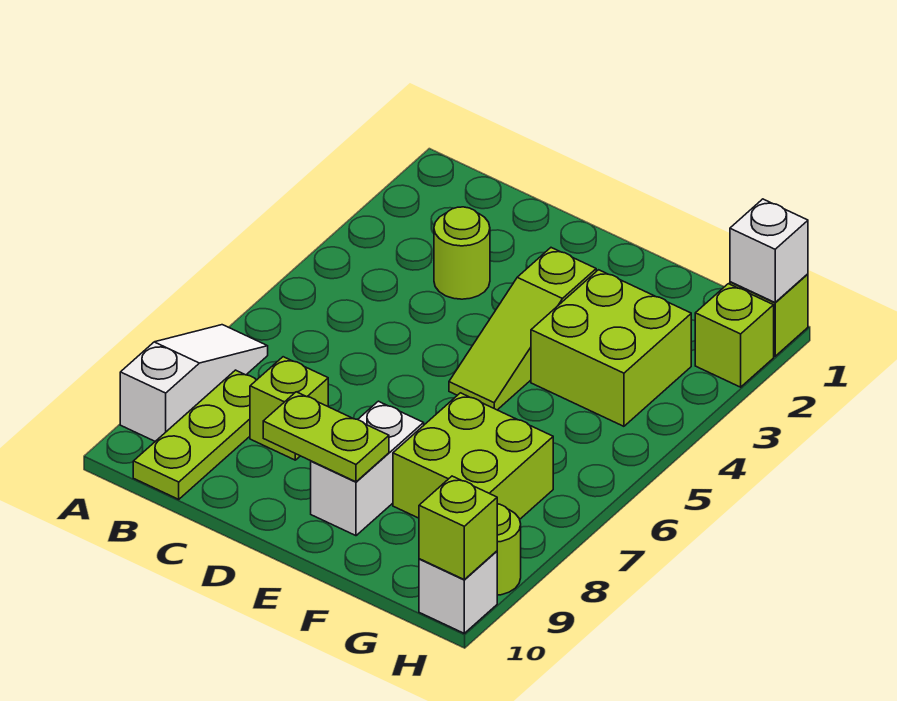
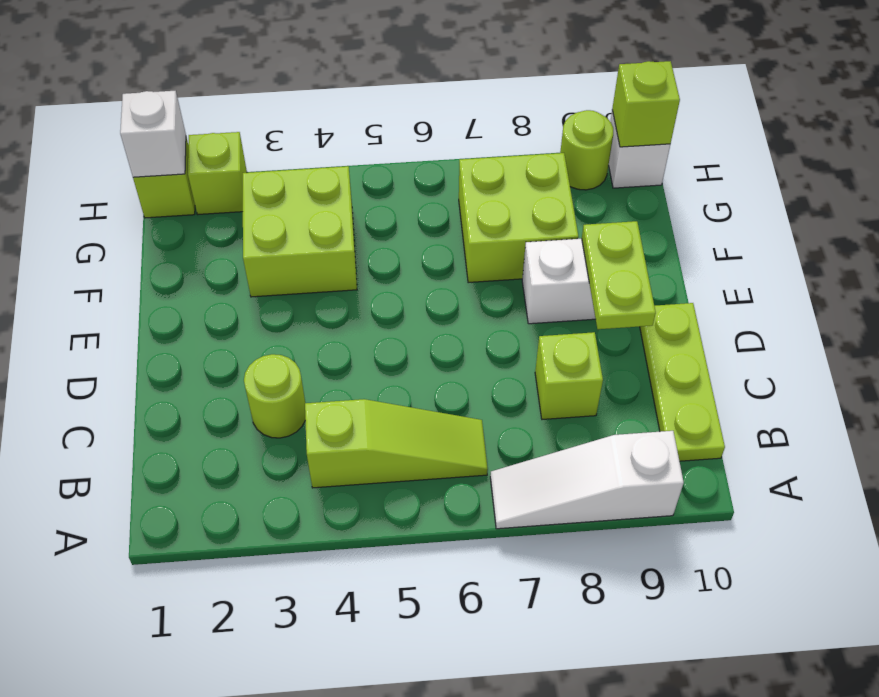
lime plate B8:B10 level 1 -> lime plate B10:D10 level 1
lime slope E3:E5 level 1 top 3 -> lime slope B4:B6 level 1 top 4

